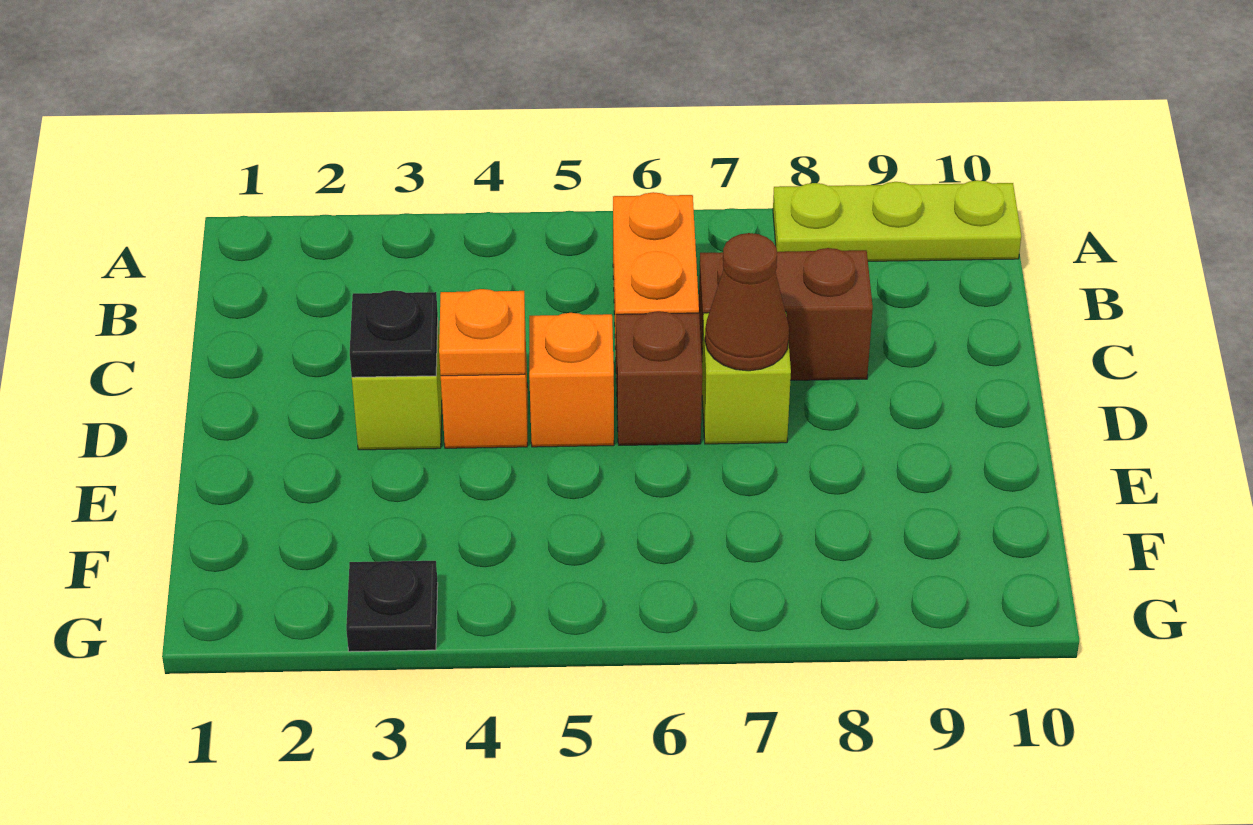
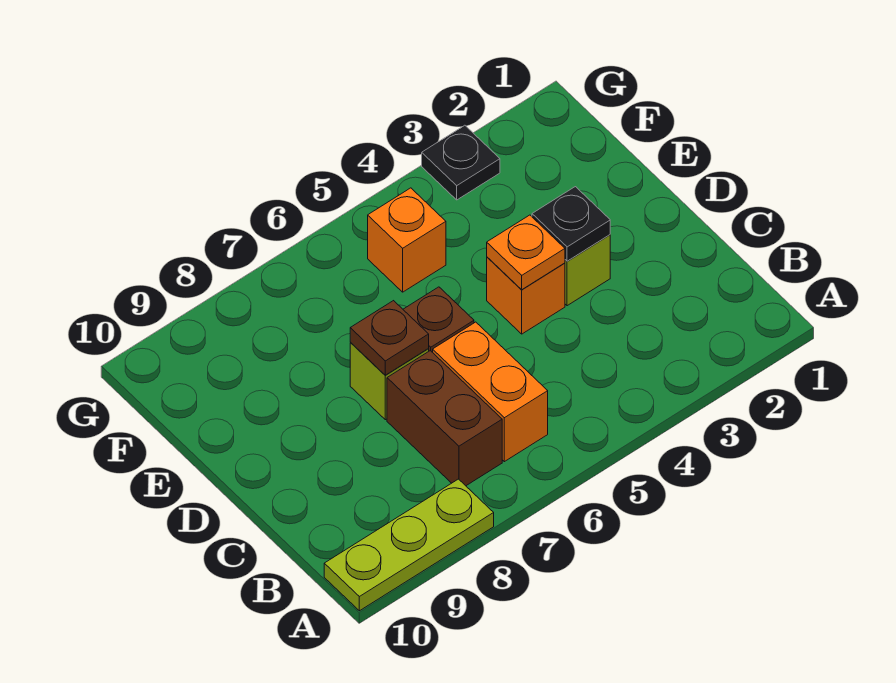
brown brick C7:C8 level 1 -> brown brick B7:C7 level 1
orange brick D5 level 1 -> orange brick F5 level 1
brown cone D7 level 2 -> brown plate D7 level 2

